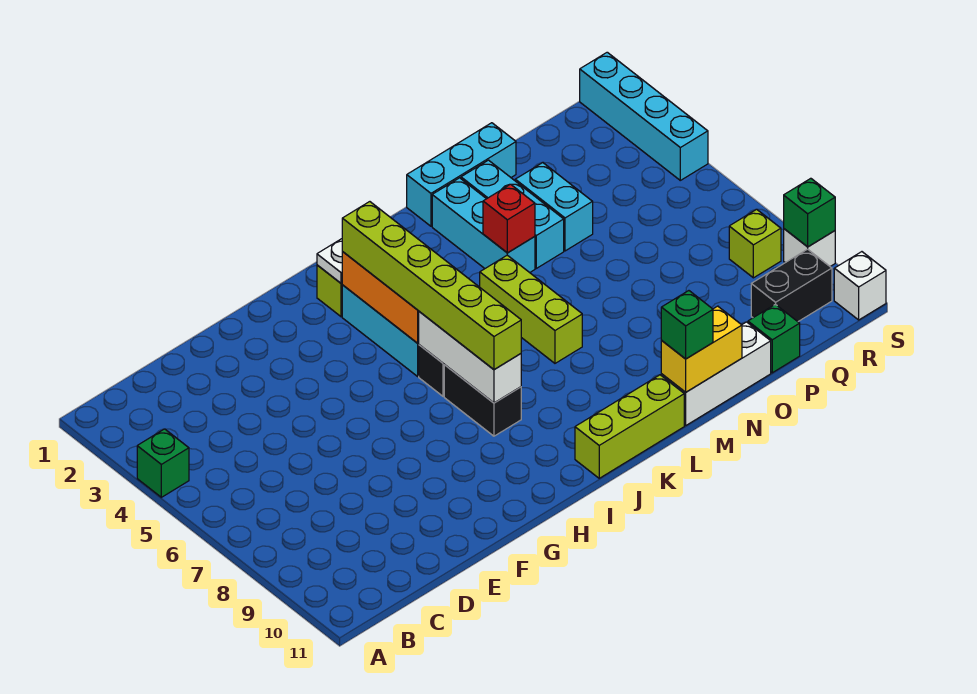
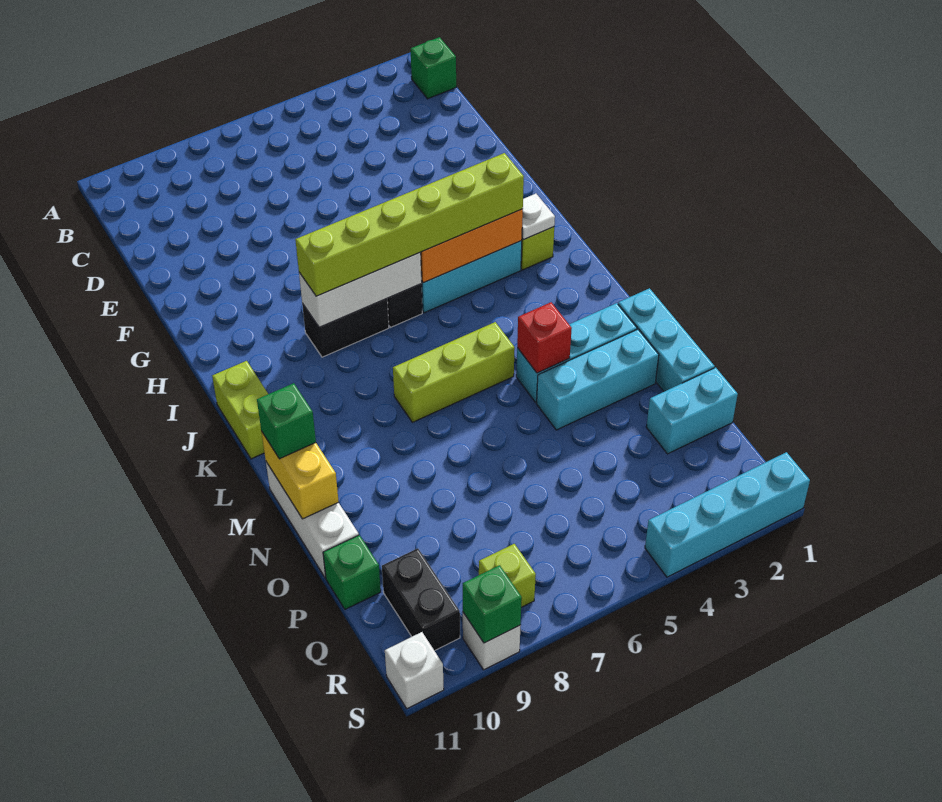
green brick A4 level 1 -> green brick B1 level 1
lime brick J11:L11 level 1 -> lime brick J11:K11 level 1
cyan brick O3:O4 level 1 -> cyan brick P1:P2 level 1

